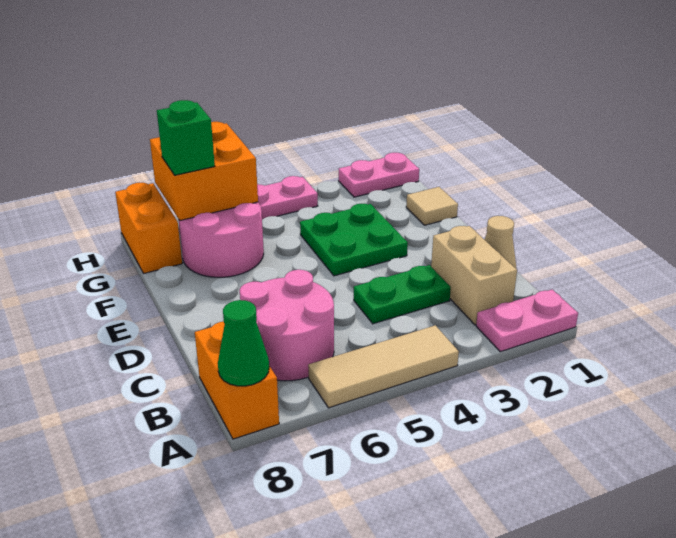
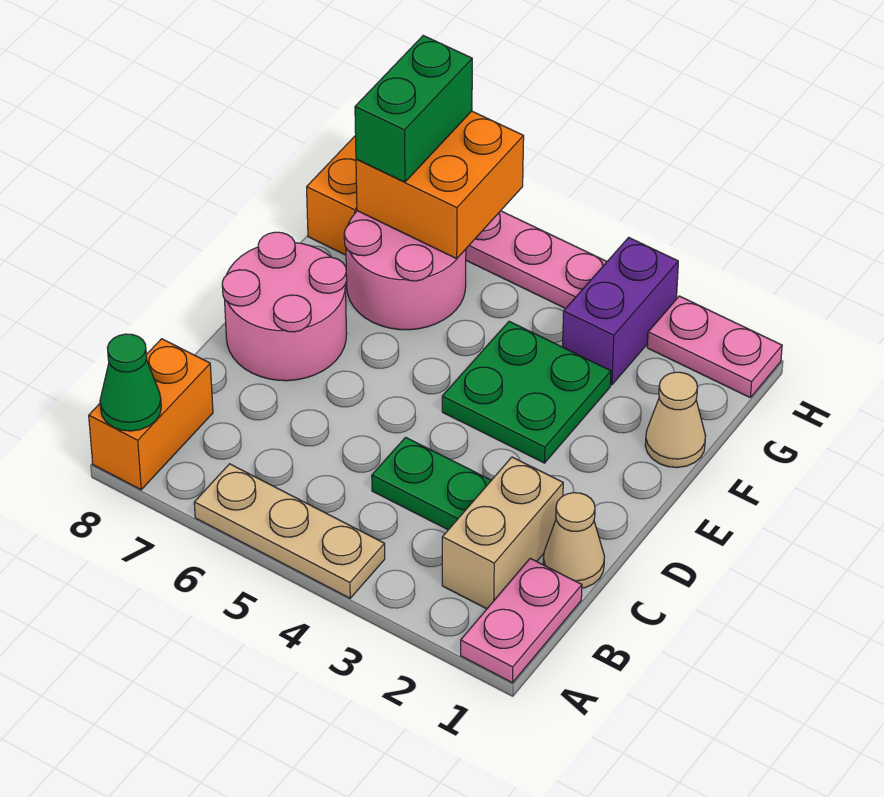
pink plate A1:A2 level 1 -> pink plate A1:B1 level 1
tan tile A4:A6 level 1 -> tan plate A4:A6 level 1
pink round brick B6:C7 level 1 -> pink round brick D7:E8 level 1
tan tile F1 level 1 -> tan cone F1 level 1
none -> purple brick G3:H3 level 1
green brick G7 level 3 -> green brick G7:H7 level 3

